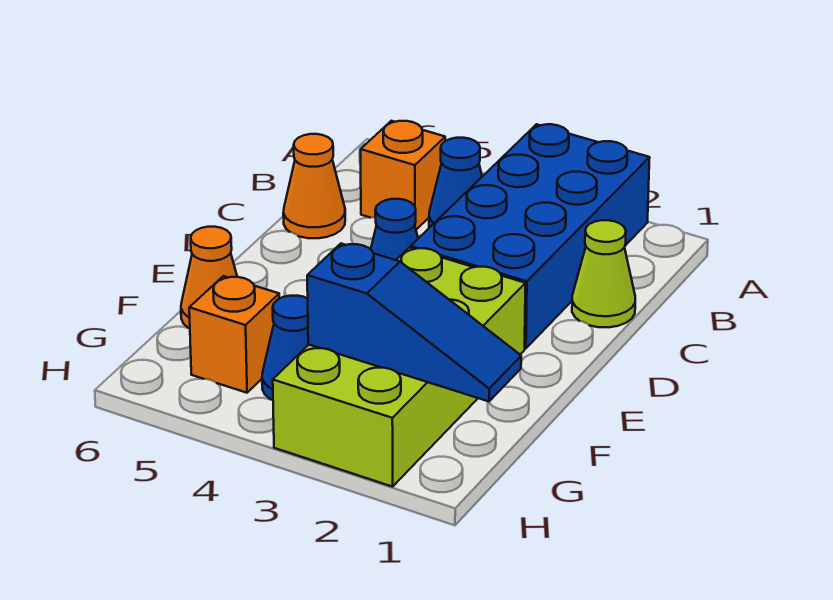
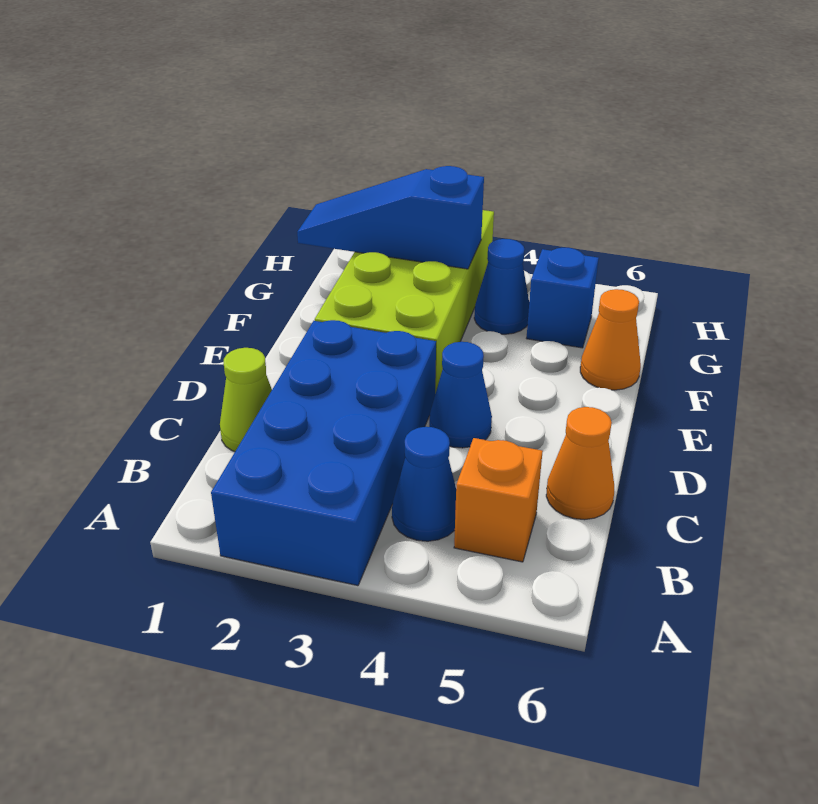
orange brick G5 level 1 -> blue brick G5 level 1

